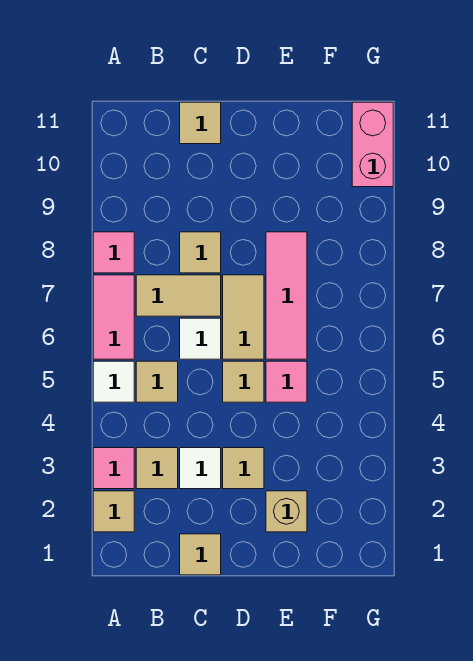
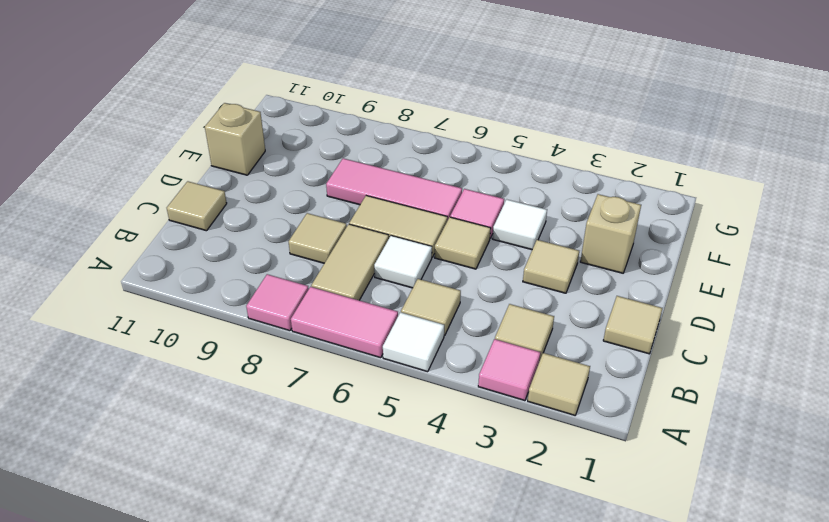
white tile C3 level 1 -> white tile E4 level 1
none -> tan brick E11 level 1
pink brick G10:G11 level 1 -> none

